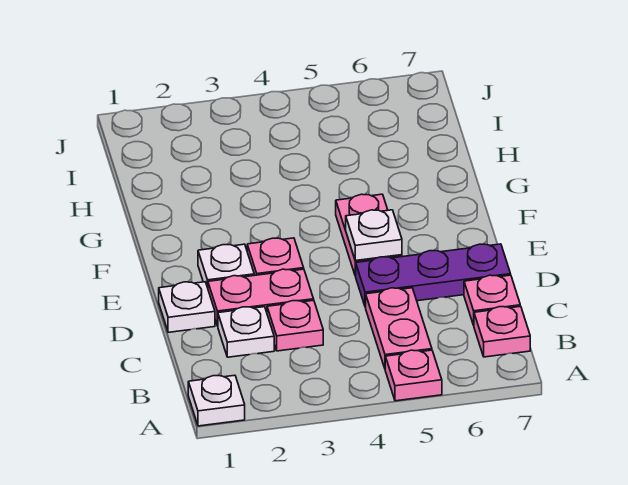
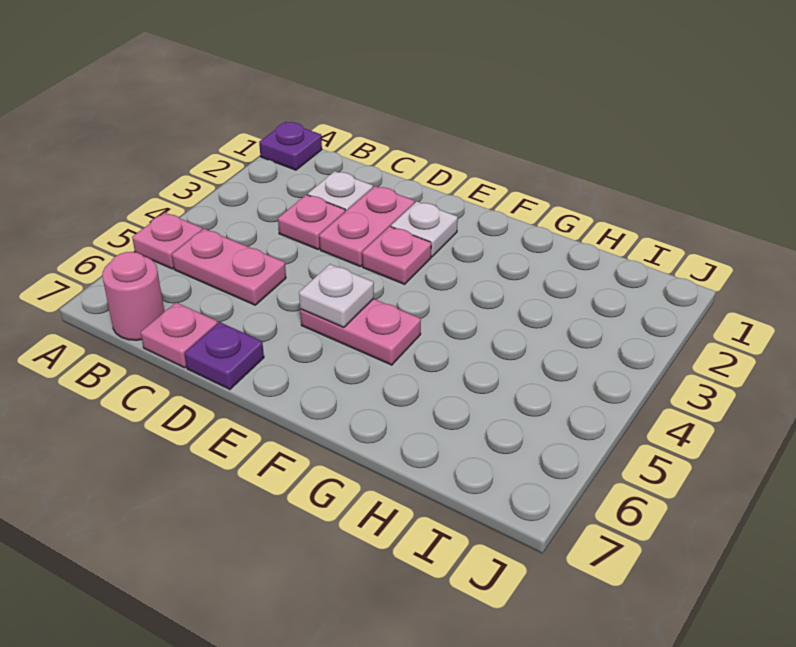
white plate A1 level 1 -> purple plate A1 level 1
pink plate B7 level 1 -> pink round brick B7 level 1
white plate D1 level 1 -> none
purple plate D5:D7 level 1 -> purple plate D7 level 1

